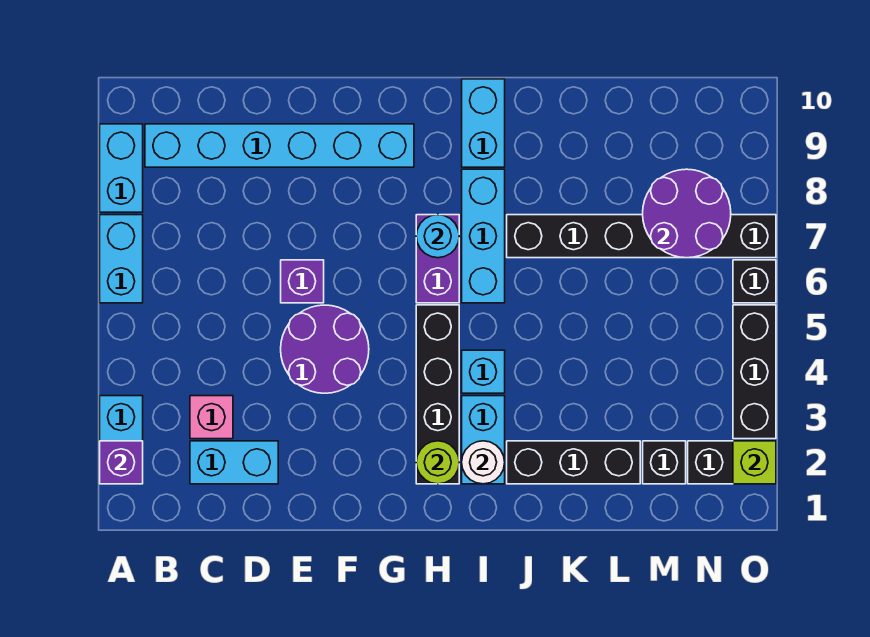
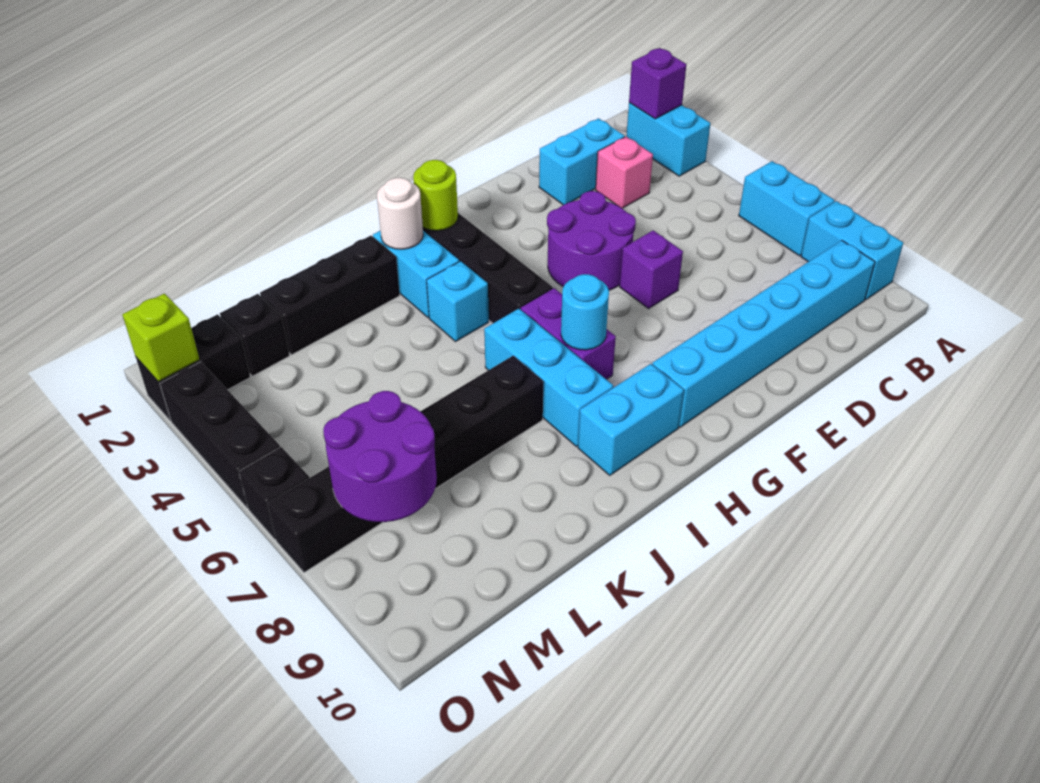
cyan brick I9:I10 level 1 -> cyan brick H9:I9 level 1

